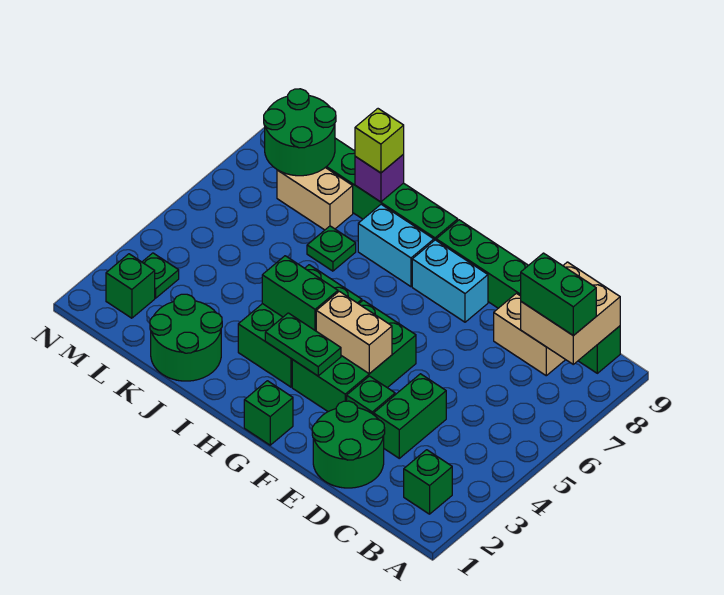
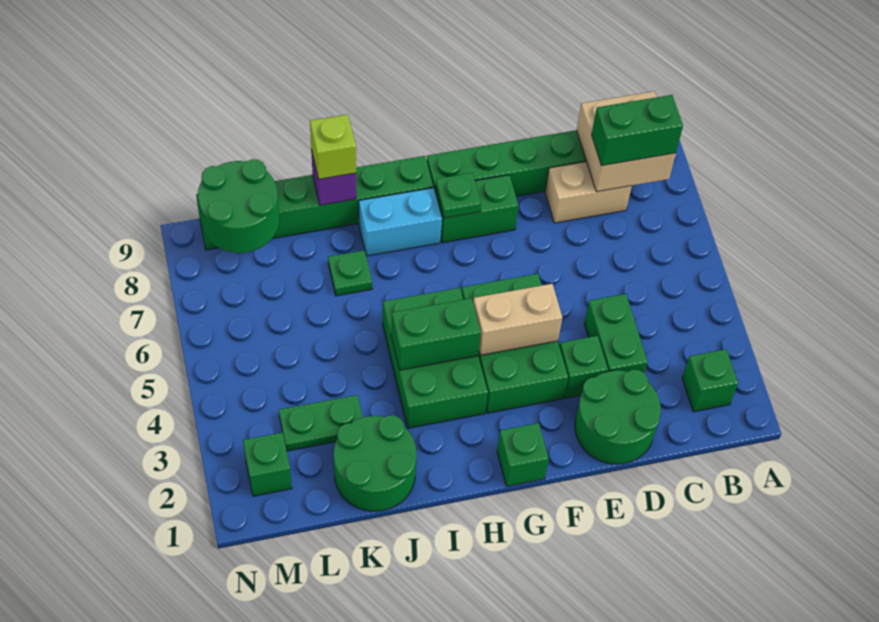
cyan brick F8:G8 level 1 -> green brick F8:G8 level 1
green plate G3:H3 level 2 -> green plate K3:L3 level 1
tan brick K8:L8 level 1 -> none
green plate M3 level 1 -> green plate G8 level 2

